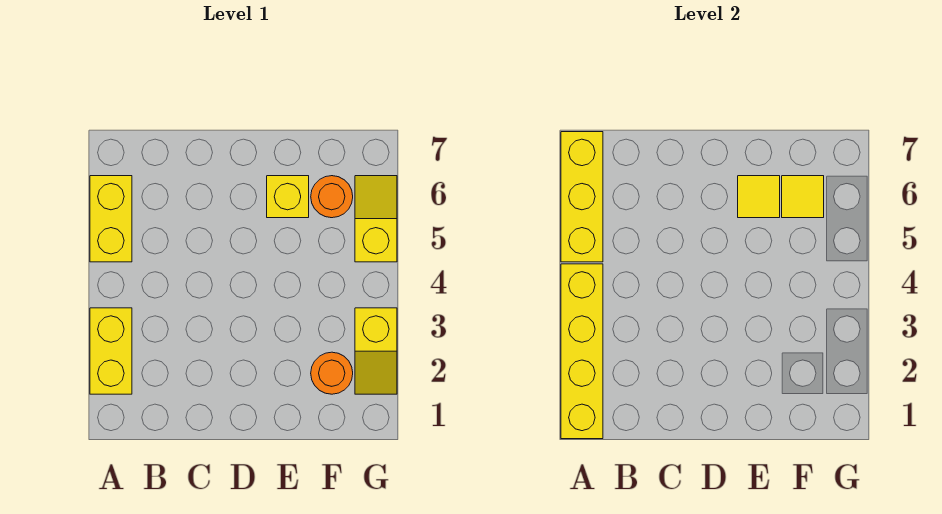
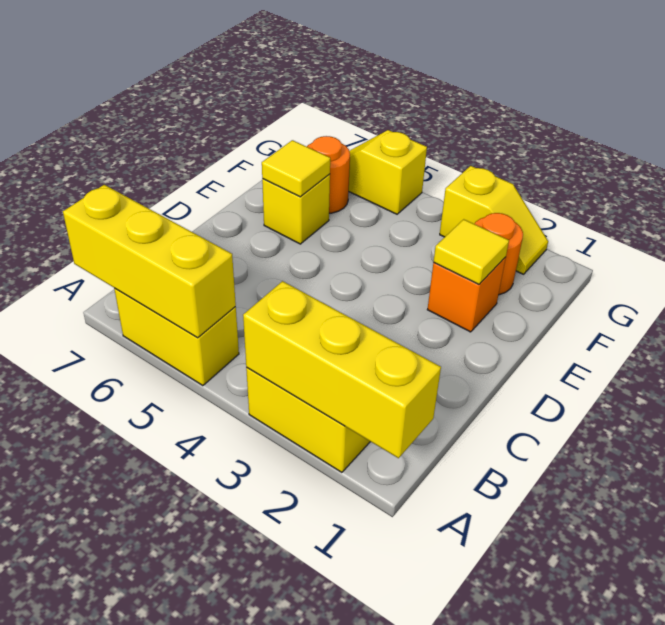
yellow brick A1:A4 level 2 -> yellow brick A1:A3 level 2
none -> orange brick E2 level 1
yellow tile F6 level 2 -> yellow tile E2 level 2

